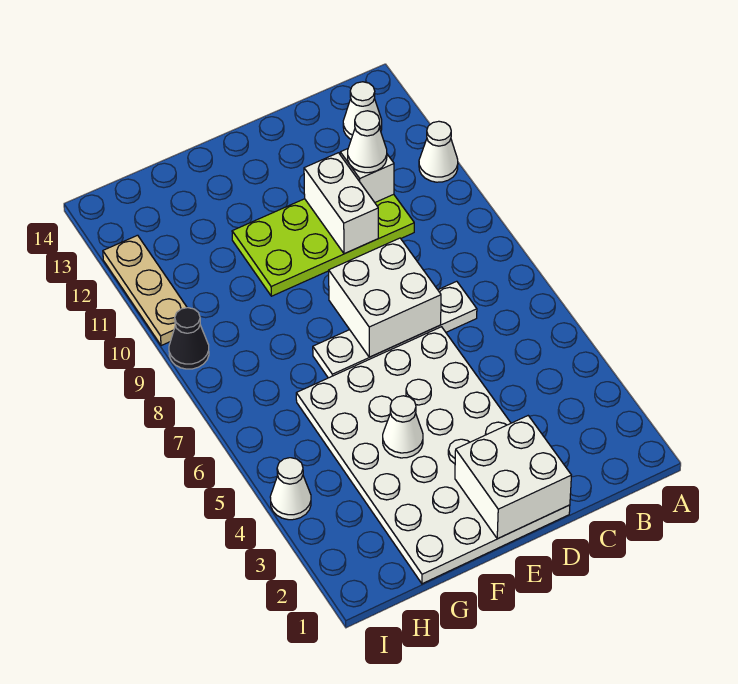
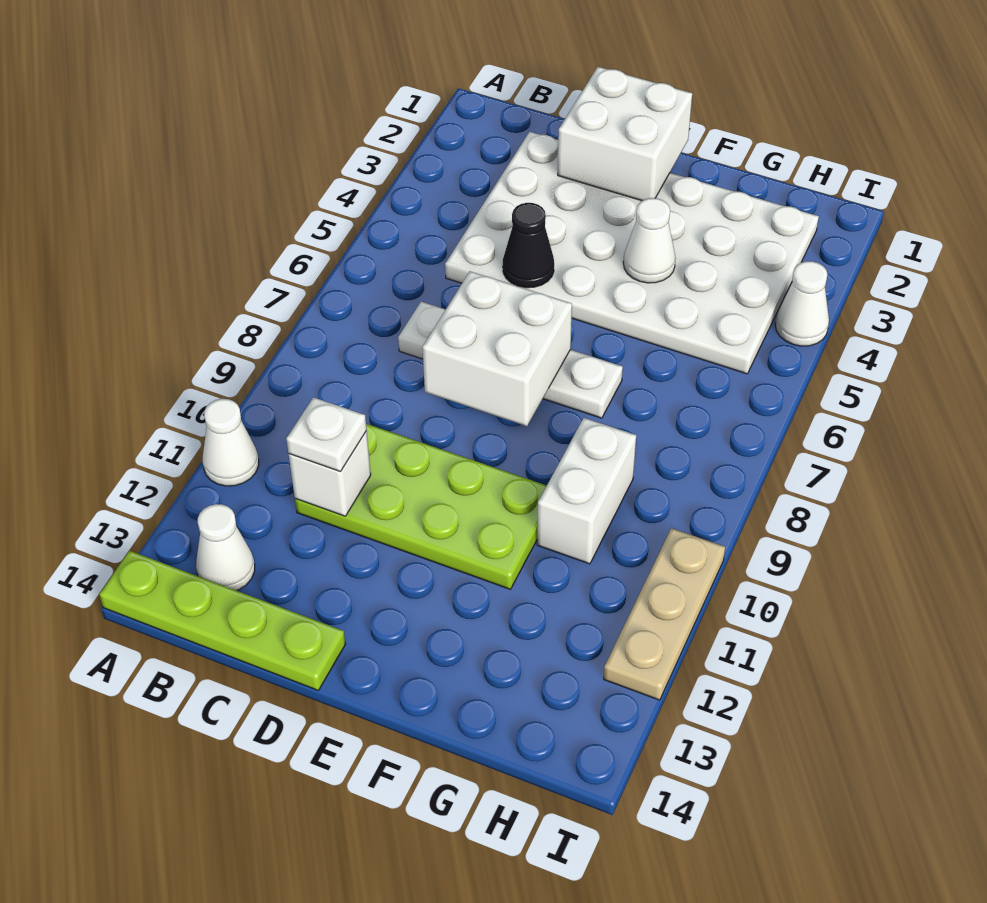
none -> lime plate A14:D14 level 1
white cone C11 level 3 -> white plate C11 level 3
white plate D1:G6 level 1 -> white plate C2:H5 level 1
white brick D10:D11 level 2 -> white brick G9:G10 level 1
black cone I9 level 1 -> black cone D5 level 2

